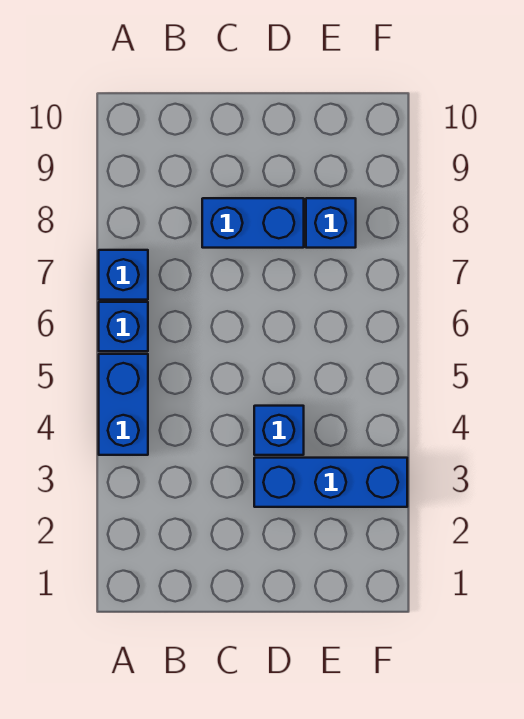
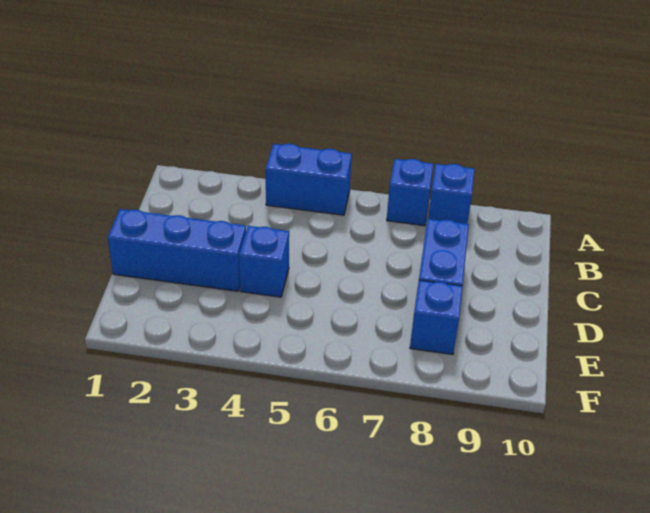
blue brick A6 level 1 -> blue brick A8 level 1
blue brick D3:F3 level 1 -> blue brick D1:D3 level 1

